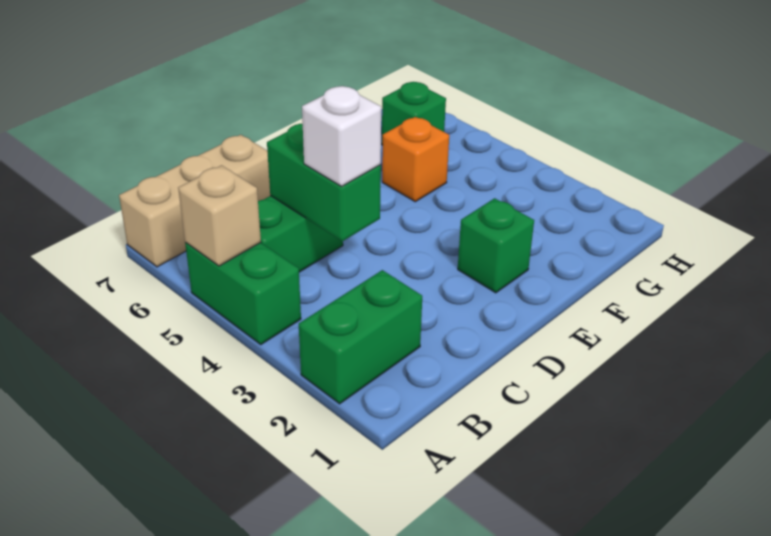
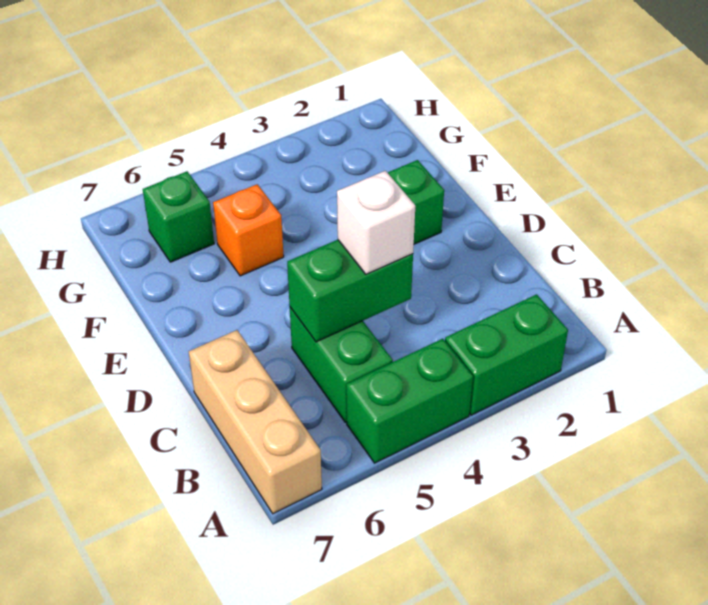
green brick A2:B2 level 1 -> green brick A2:A3 level 1
tan brick A5 level 2 -> none

